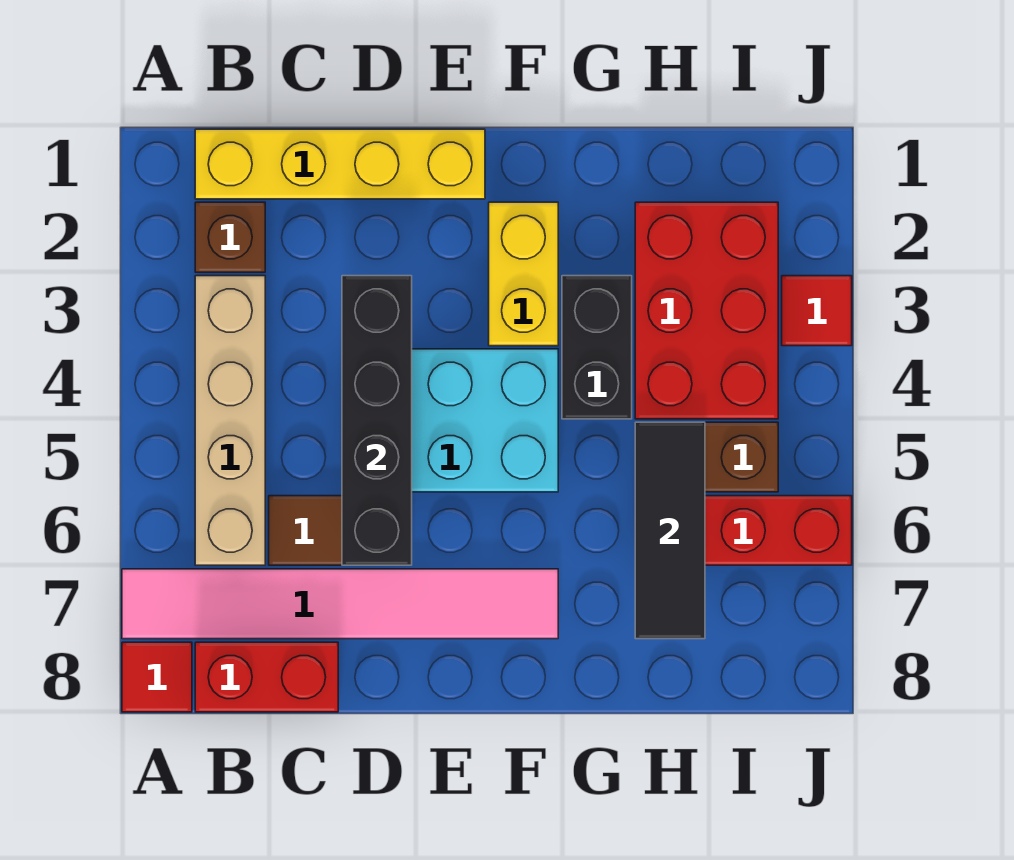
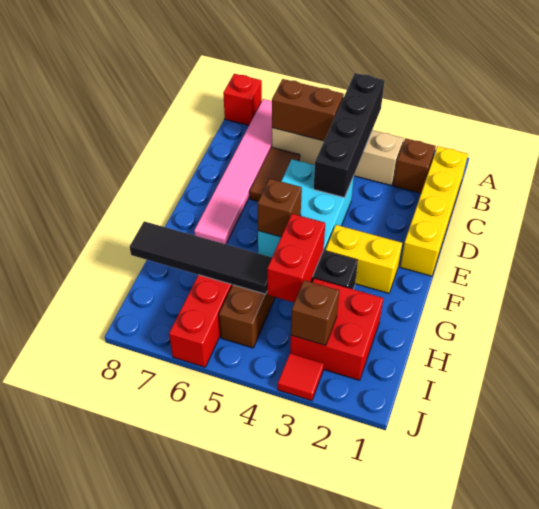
red tile A8 level 1 -> red brick A8 level 1
none -> brown brick B5:B6 level 2
red brick B8:C8 level 1 -> red brick G4:H4 level 2
black brick D3:D6 level 2 -> black brick A4:D4 level 2
none -> brown brick F5 level 2
red brick H2:I4 level 1 -> red brick H2:I3 level 1
black tile H5:H7 level 2 -> black tile H5:H8 level 2
none -> brown brick I3 level 2

